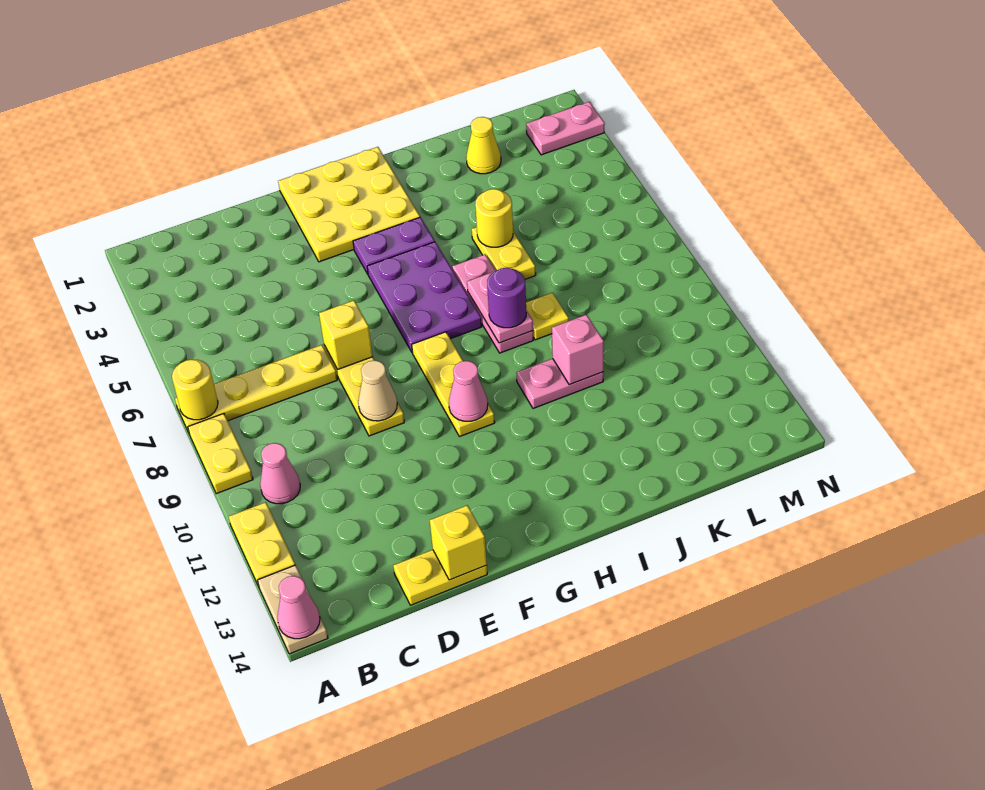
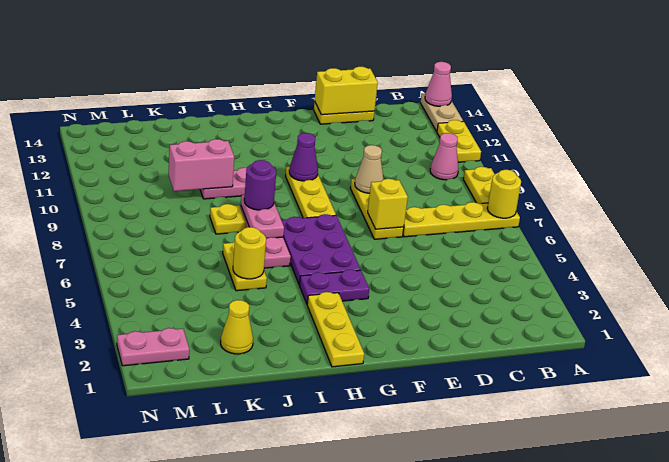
yellow brick E14 level 2 -> yellow brick D14:E14 level 2
yellow plate F1:H3 level 1 -> yellow plate H1:H3 level 1
pink cone G10 level 2 -> purple cone G10 level 2
pink brick J10 level 2 -> pink brick J10:K10 level 2

